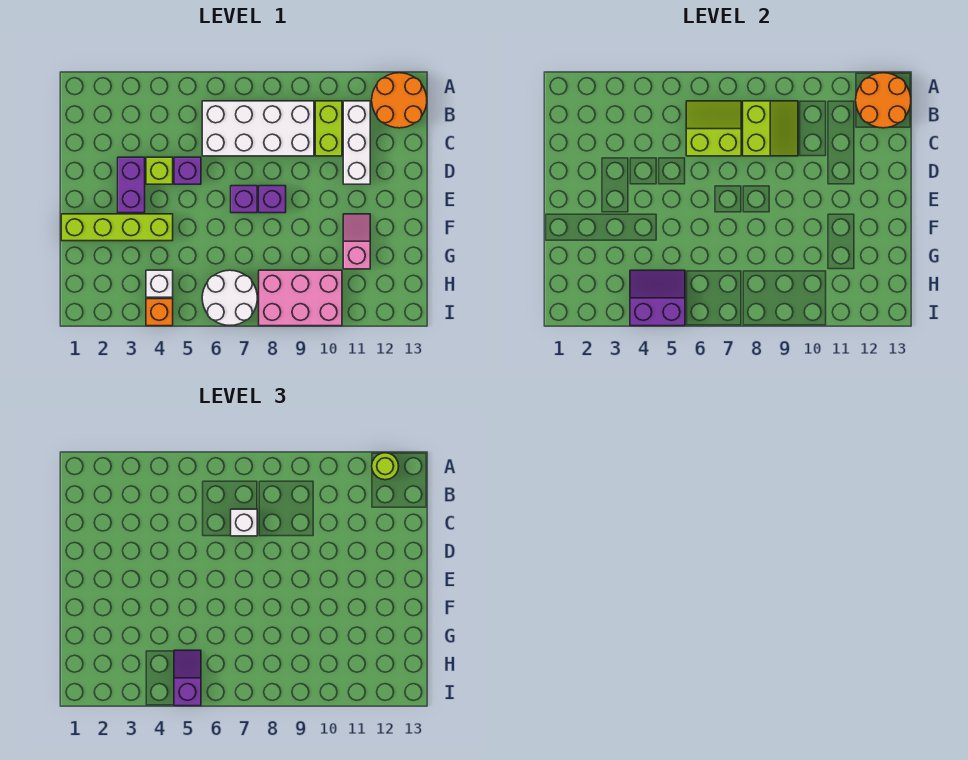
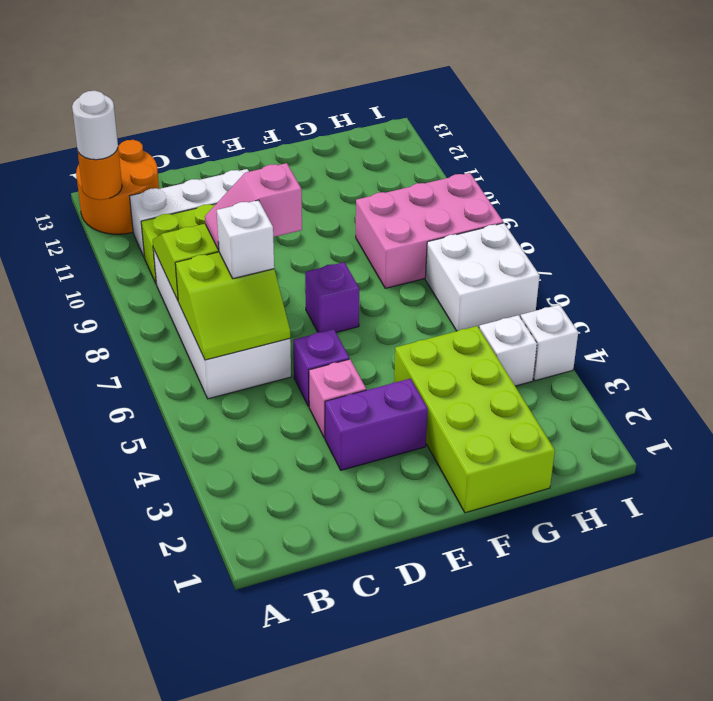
orange round brick A12:B13 level 2 -> orange round brick A12 level 2
lime round brick A12 level 3 -> white round brick A12 level 3
lime slope B6:C7 level 2 top C -> lime slope B6:C7 level 2 top 7
lime brick D4 level 1 -> pink brick D4 level 1
purple brick E8 level 1 -> none
lime brick F1:F4 level 1 -> lime brick F1:G4 level 1
pink slope F11:G11 level 1 top G -> pink slope C8:D8 level 3 top D
purple slope H4:I5 level 2 top I -> none
purple slope H5:I5 level 3 top I -> none
white round brick H6:I7 level 1 -> white brick H6:I7 level 1
pink brick H8:I10 level 1 -> pink brick G8:I9 level 1
orange brick I4 level 1 -> white brick I4 level 1

